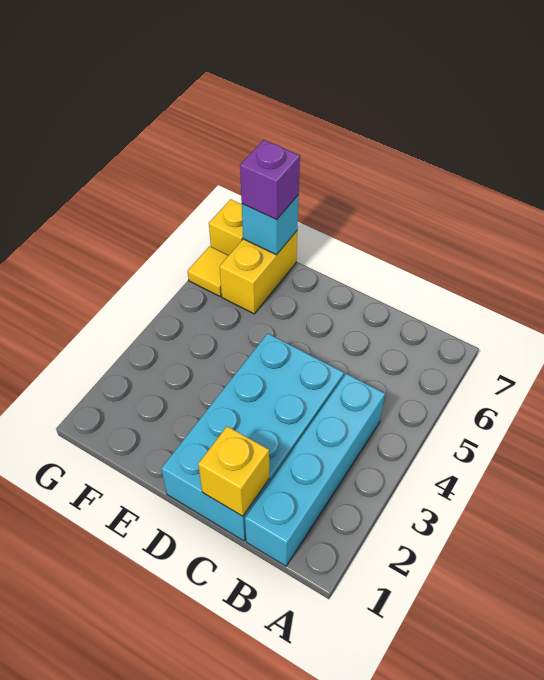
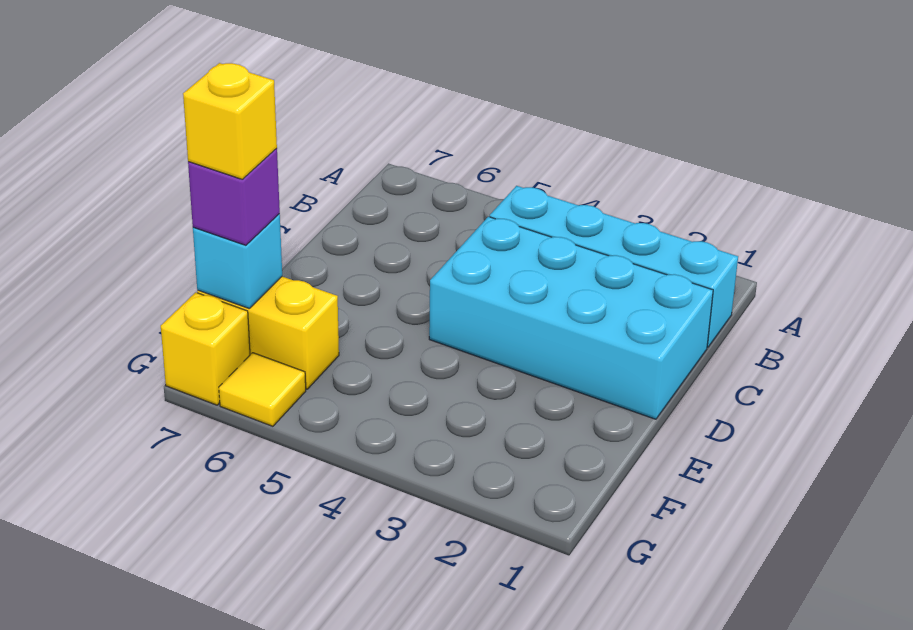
yellow brick C1 level 2 -> yellow brick F7 level 4

